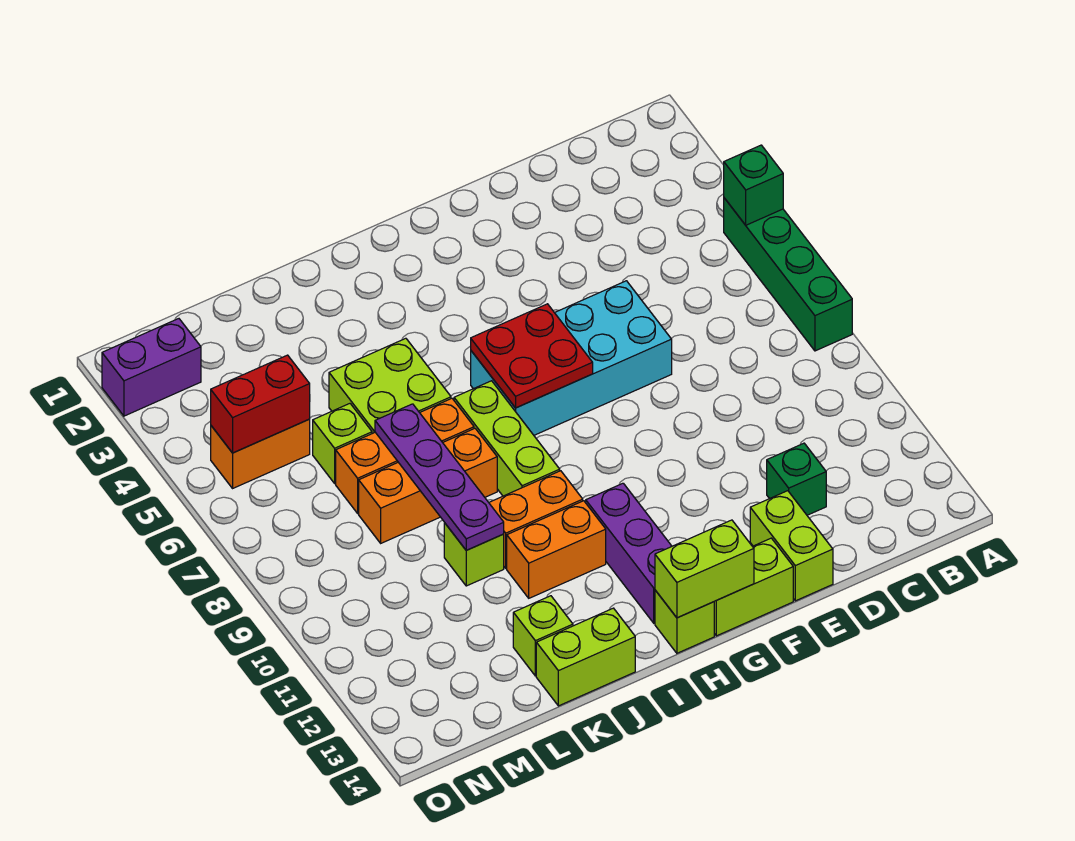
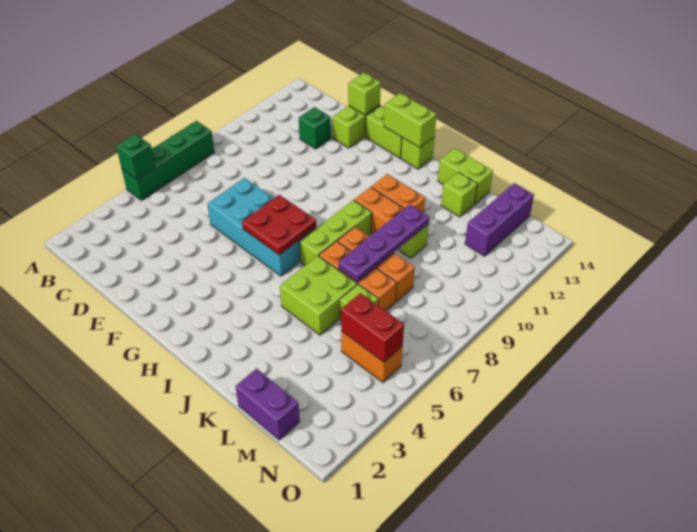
none -> lime brick E14 level 2
purple brick H11:H13 level 1 -> purple brick M12:M14 level 1
purple brick N2:O2 level 1 -> purple brick L1:M1 level 1

